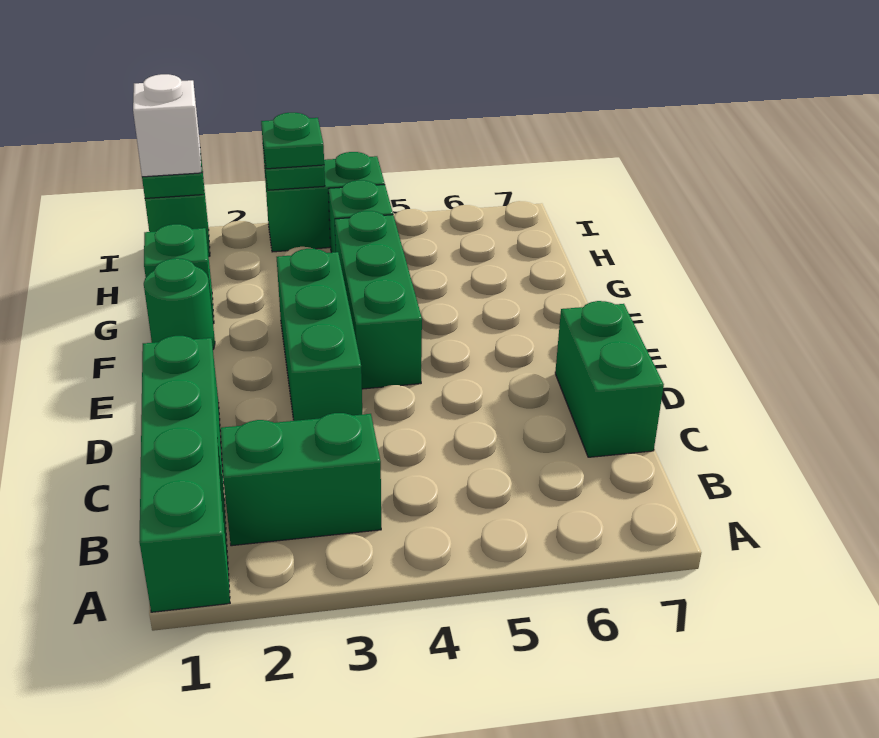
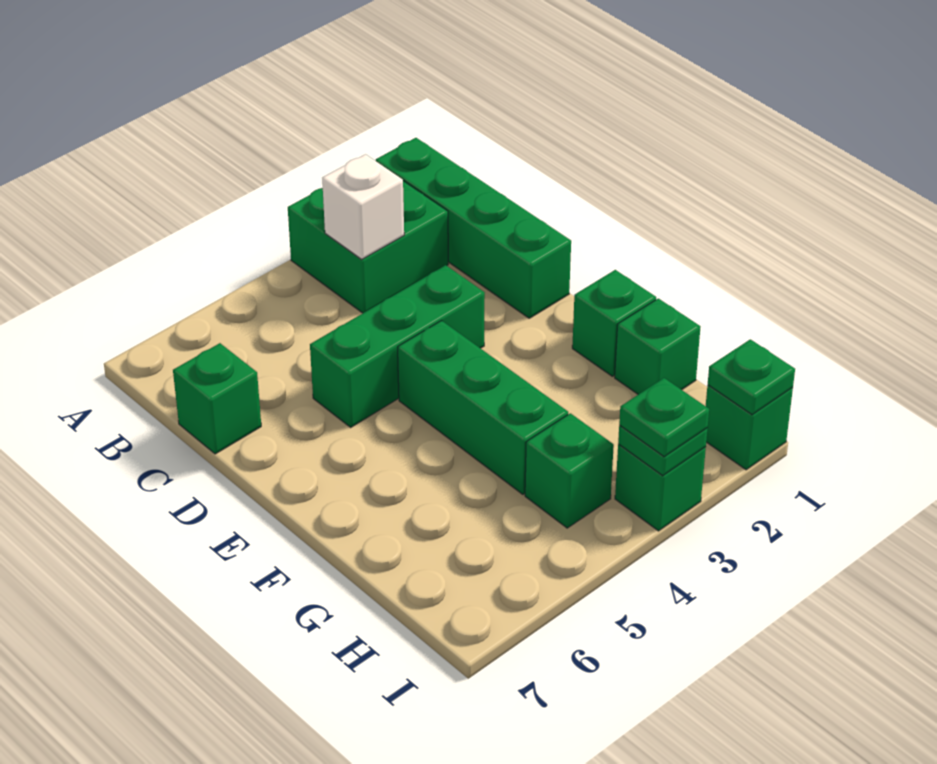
green brick B2:B3 level 1 -> green brick A2:B3 level 1
green brick C7:D7 level 1 -> green brick C7 level 1
green brick D3:F3 level 1 -> green brick D3:D5 level 1
green round brick F1 level 1 -> green brick F1 level 1
white brick I1 level 3 -> white brick B3 level 2
green brick I3:I4 level 1 -> green brick I3 level 1

